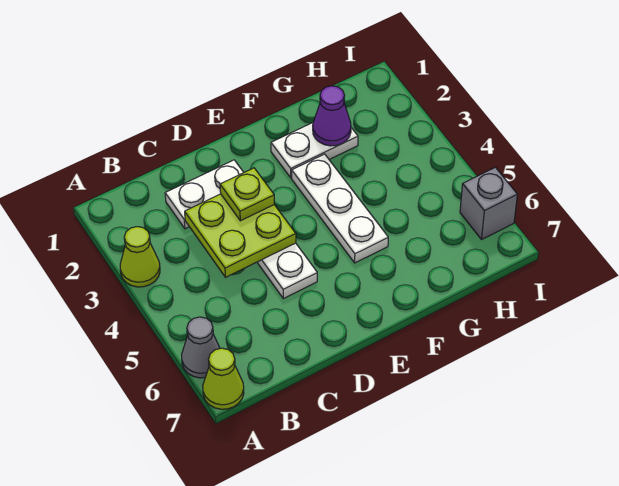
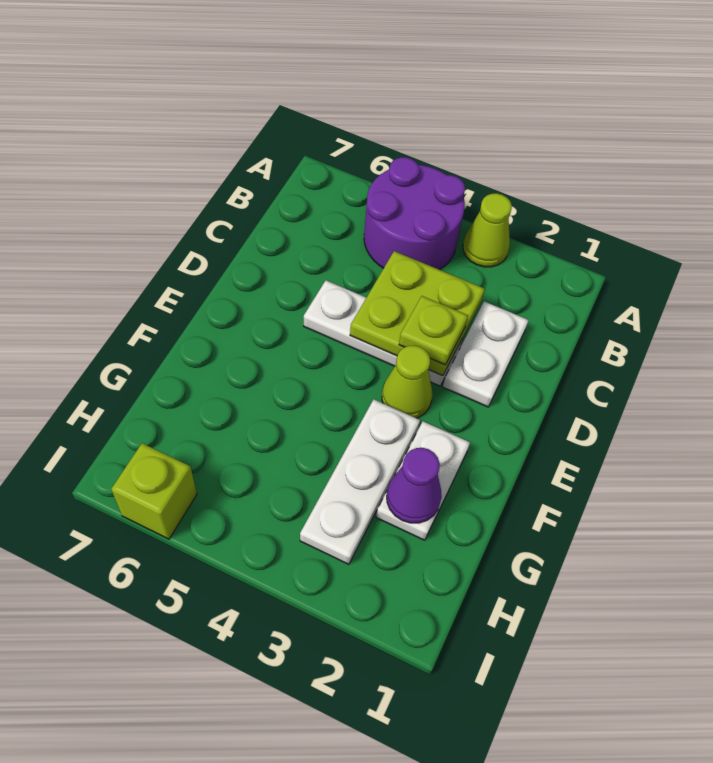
none -> purple round brick A4:B5 level 1
grey cone A6 level 1 -> none
lime cone A7 level 1 -> lime cone E3 level 1
white plate F3:F5 level 1 -> white plate F3:H3 level 1
grey brick I6 level 1 -> lime brick I6 level 1

